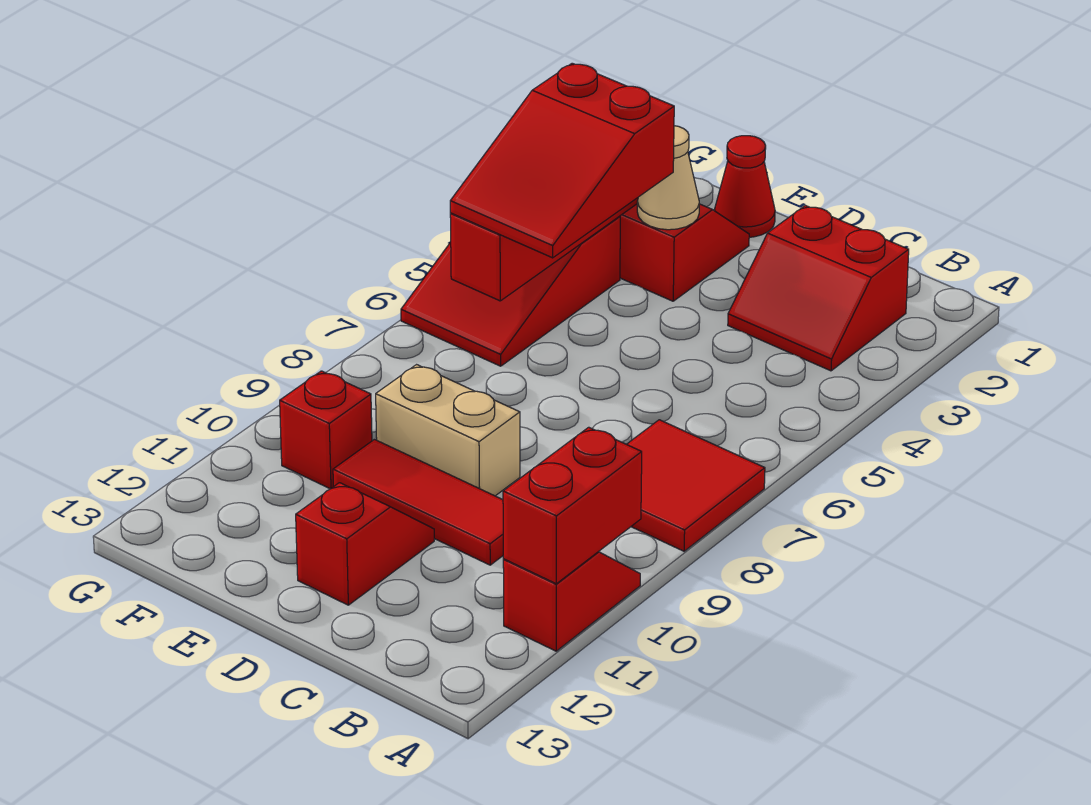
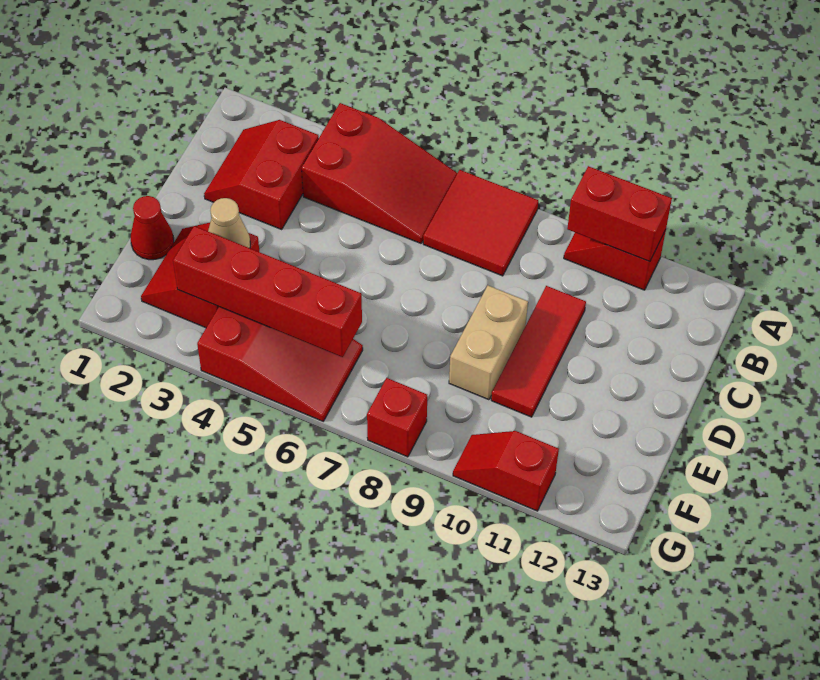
red slope B2:C3 level 1 top 2 -> red slope B2:C3 level 1 top 3
red slope D11:D12 level 1 top 12 -> red slope G10:G11 level 1 top 11
red slope E4:F6 level 3 top 4 -> red slope A4:B6 level 1 top 4
red brick F10 level 1 -> red brick G8 level 1

